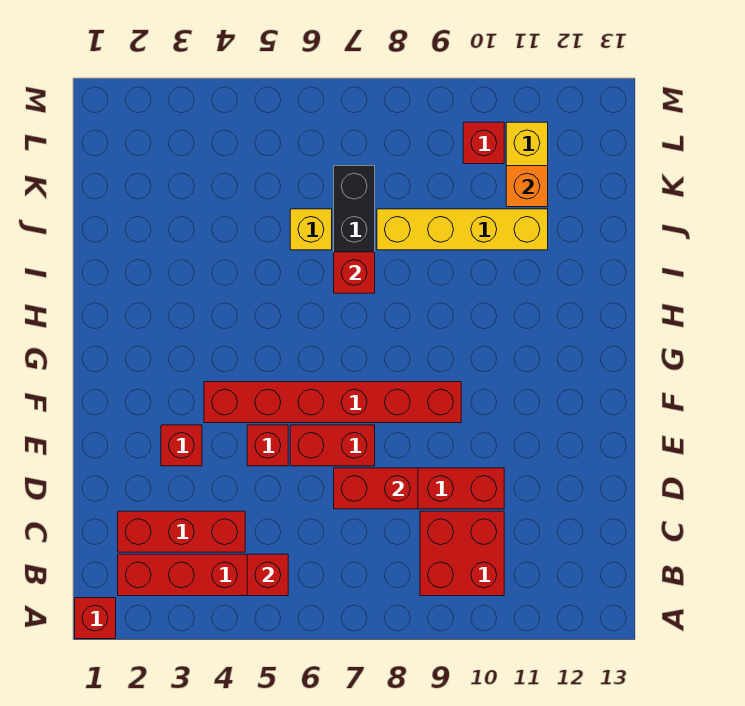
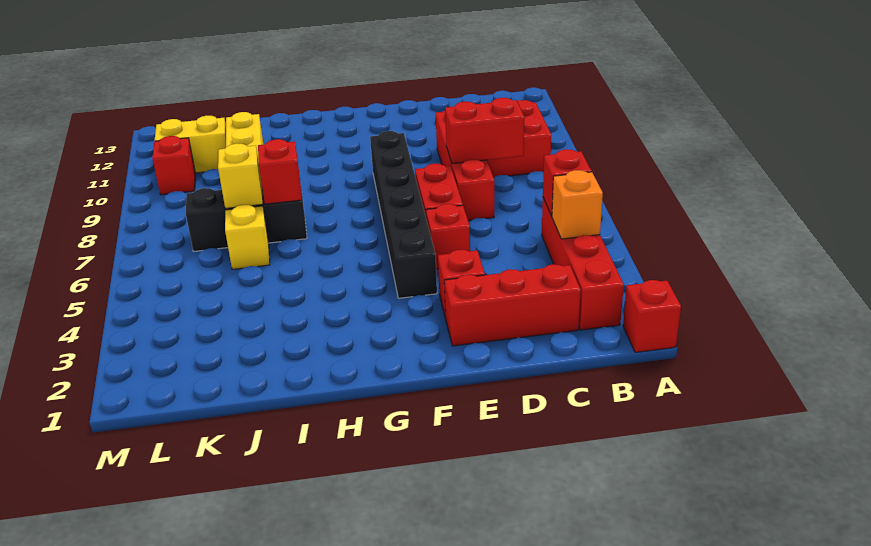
red brick C2:C4 level 1 -> red brick C2:E2 level 1
red brick D7:D8 level 2 -> red brick C8:D8 level 2
red brick F4:F9 level 1 -> black brick F4:F9 level 1
none -> yellow brick J7 level 2
orange brick K11 level 2 -> orange brick B4 level 2

